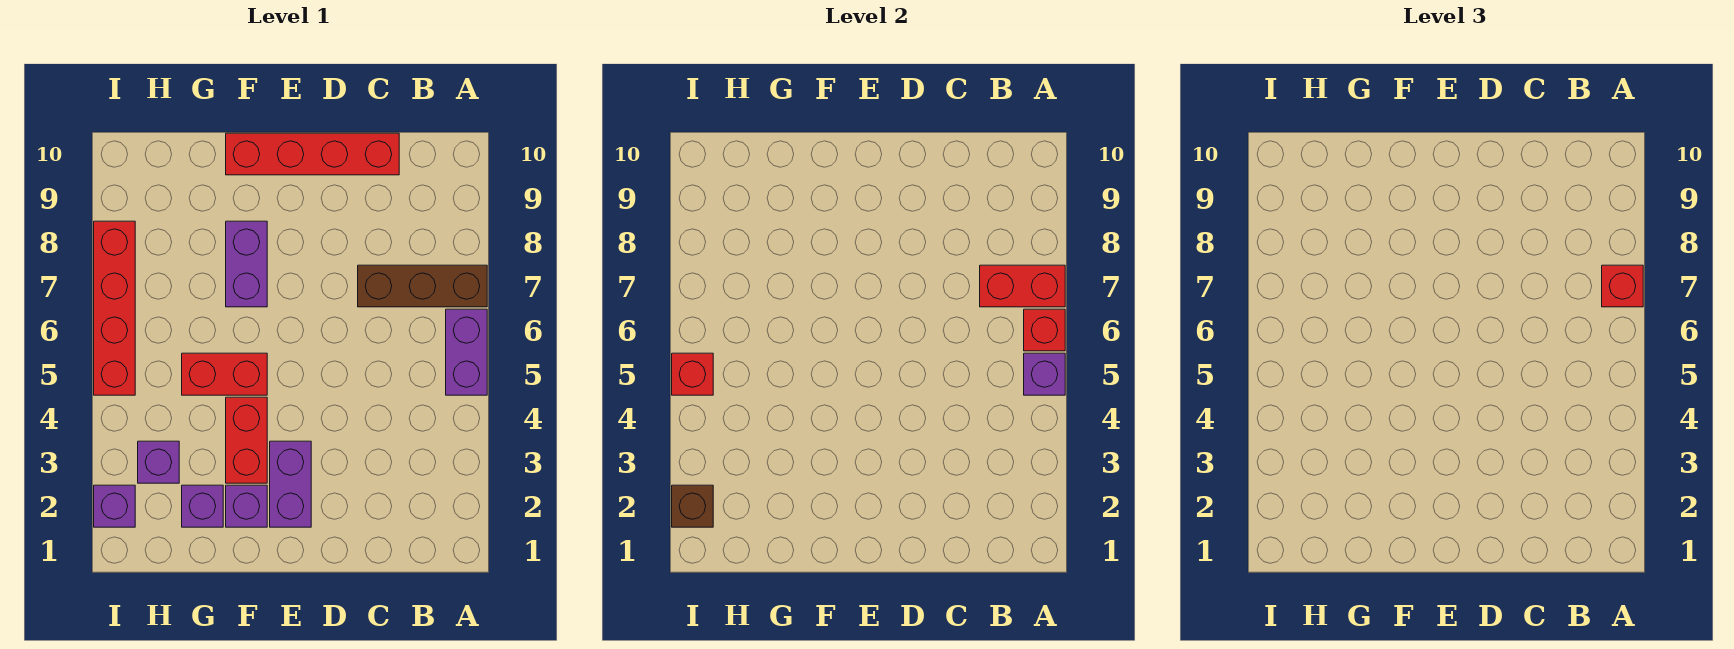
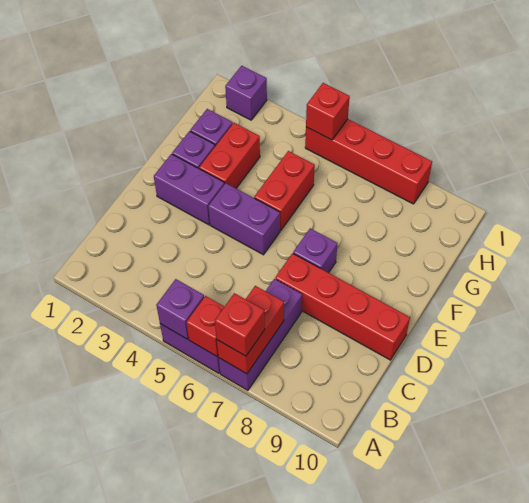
brown brick A7:C7 level 1 -> purple brick A7:C7 level 1
red brick C10:F10 level 1 -> red brick D7:D10 level 1
red brick F3:F4 level 1 -> red brick F3:G3 level 1
purple brick F7:F8 level 1 -> purple brick E4:E5 level 1
purple brick H3 level 1 -> purple brick E7 level 1
brown brick I2 level 2 -> none

